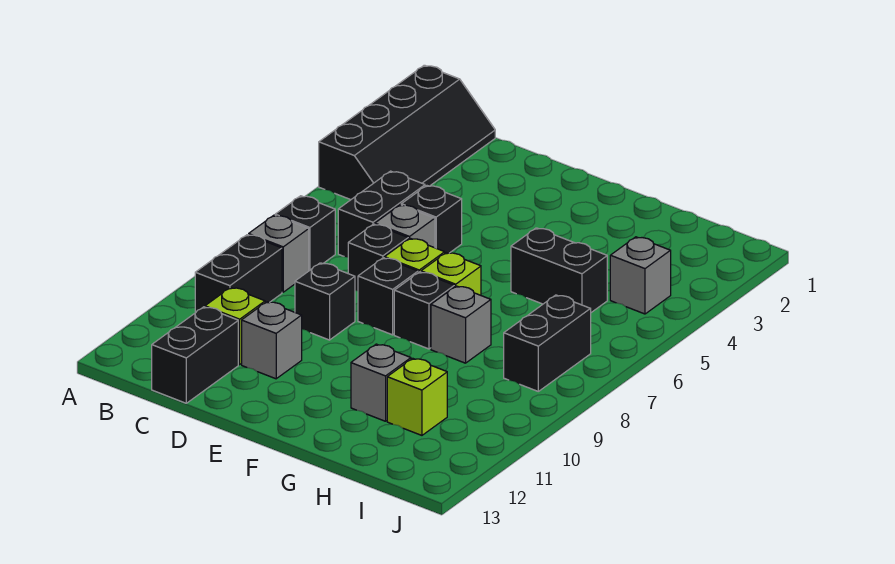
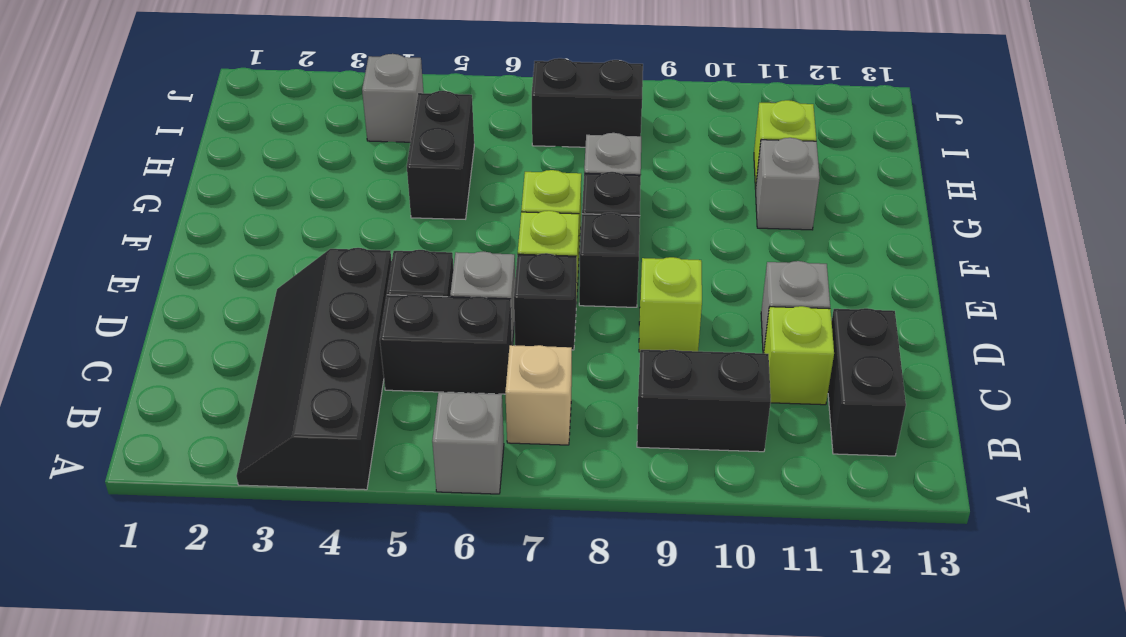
black slope A1:B4 level 1 top A -> black slope A3:D4 level 1 top 4
black brick B7 level 1 -> tan brick B7 level 1
grey brick B8 level 1 -> grey brick A6 level 1
black brick C12:C13 level 1 -> black brick B12:C12 level 1
black brick D9 level 1 -> lime brick D9 level 1

